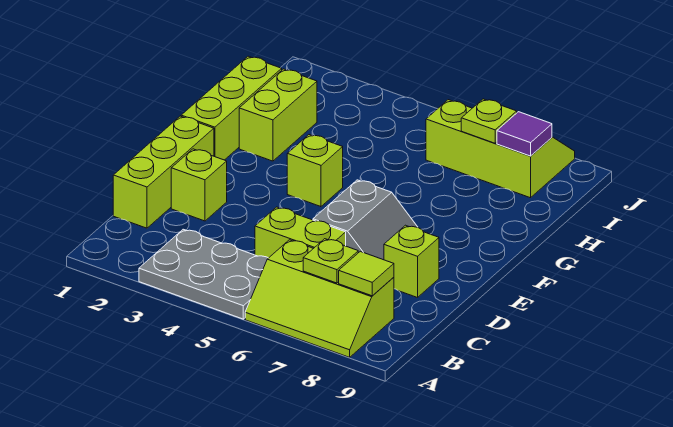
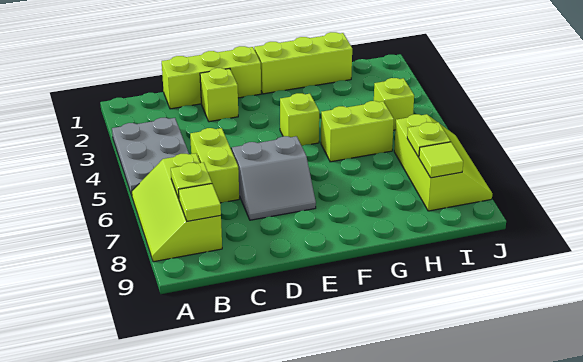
lime brick D8 level 1 -> lime brick I4 level 1
lime brick G2:H2 level 1 -> lime brick G5:H5 level 1
purple tile I8 level 2 -> lime tile I8 level 2

